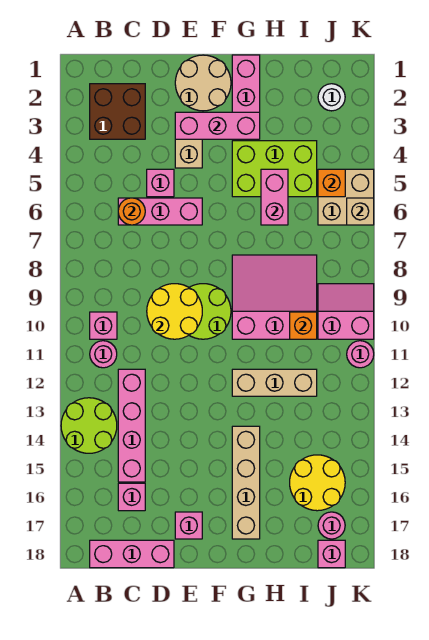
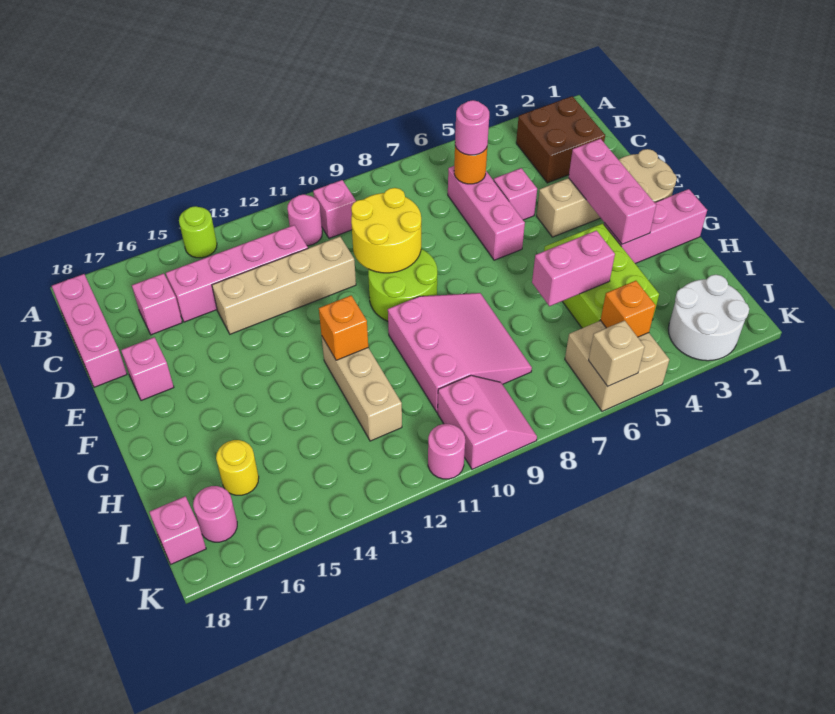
lime round brick A13:B14 level 1 -> lime round brick A14 level 1
none -> pink round brick C6 level 3
tan brick G14:G17 level 1 -> tan brick D11:D14 level 1
orange brick I10 level 2 -> orange brick G12 level 2
yellow round brick I15:J16 level 1 -> yellow round brick I16 level 1
white round brick J2 level 1 -> white round brick J2:K3 level 1

